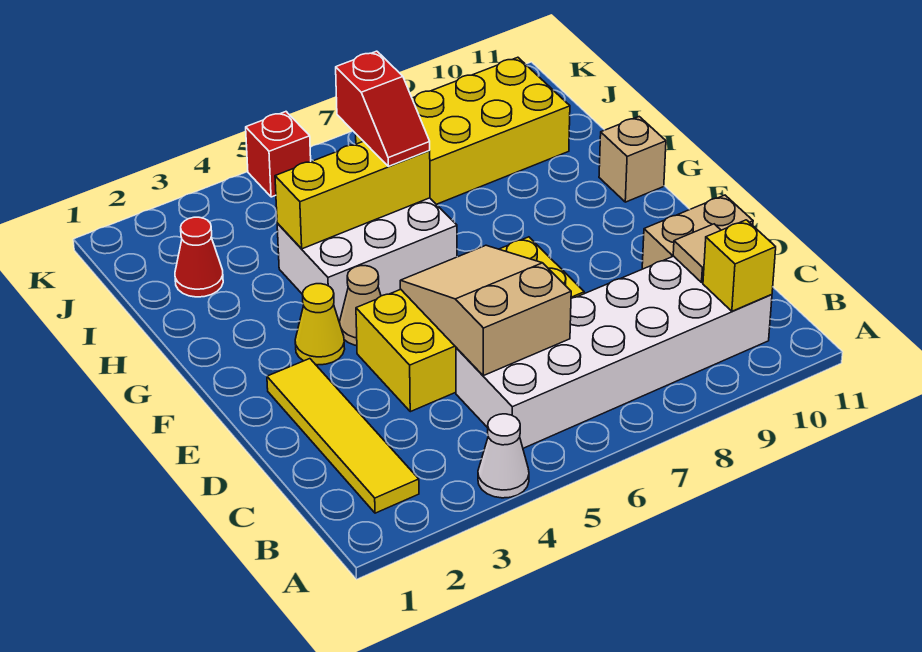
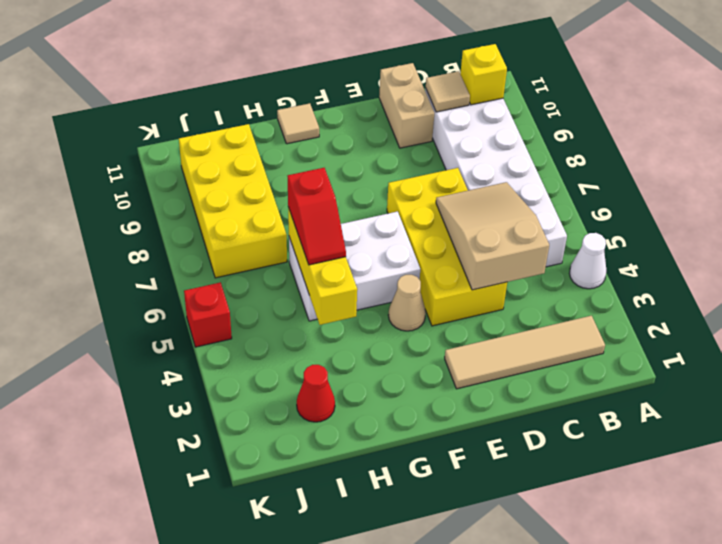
yellow tile B2:E2 level 1 -> tan tile B2:E2 level 1
tan slope C5:E6 level 2 top C -> tan slope C4:D6 level 2 top 4
yellow cone F3 level 1 -> none
white brick G4:H6 level 1 -> white brick F5:H6 level 1
tan brick G11 level 1 -> tan tile G11 level 1
red slope H6:I6 level 3 top I -> red slope H5:H6 level 3 top 6

